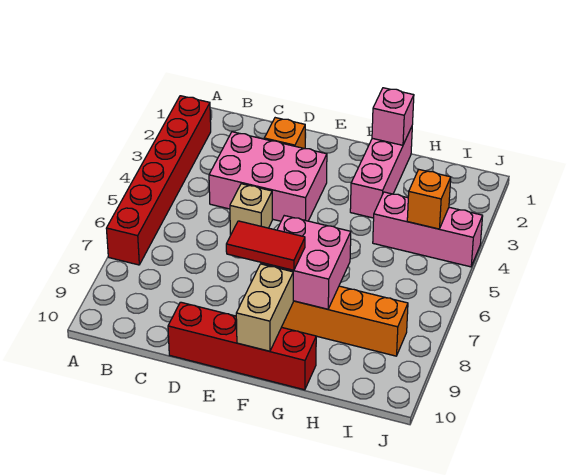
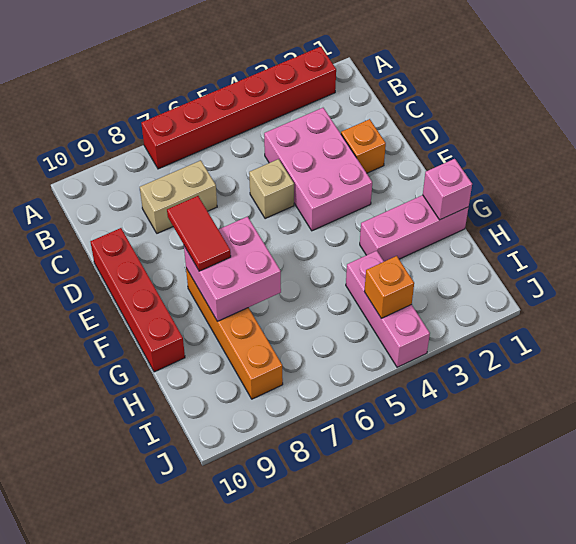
tan brick F9:F10 level 2 -> tan brick C7:C8 level 1

